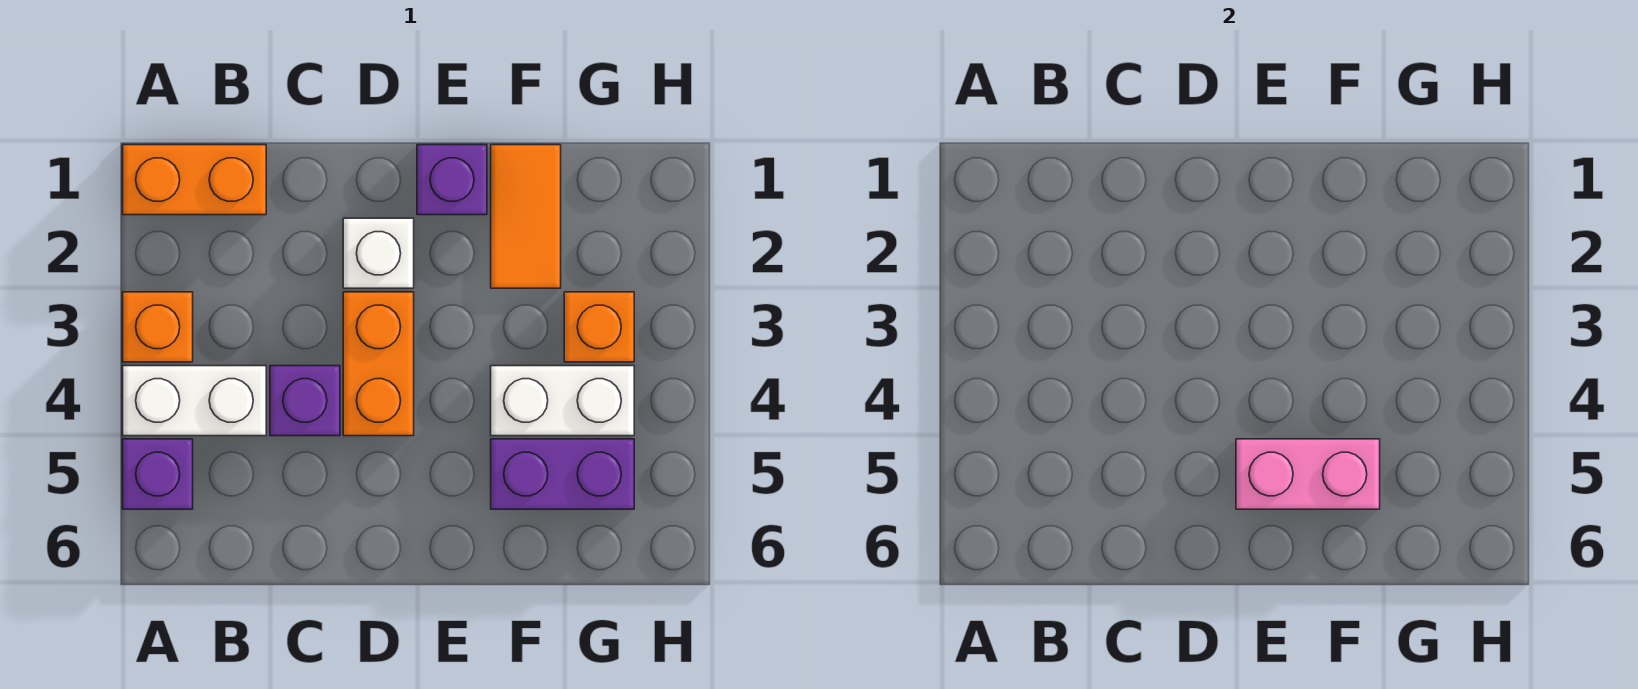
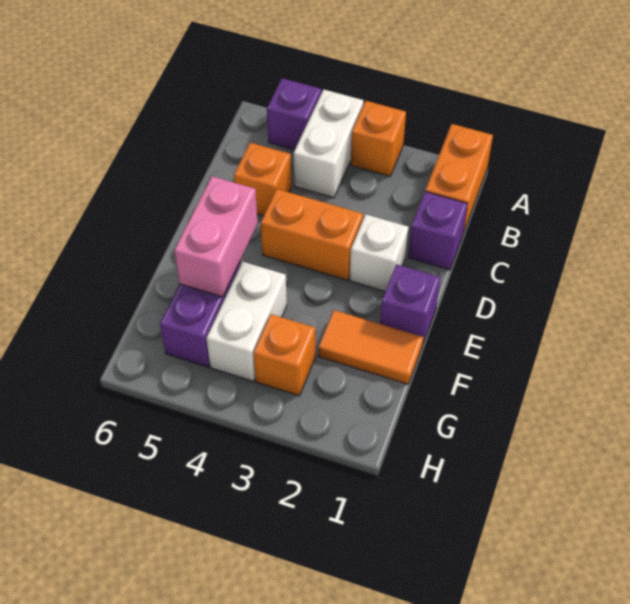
purple brick C4 level 1 -> purple brick C1 level 1
none -> orange brick C5 level 1

